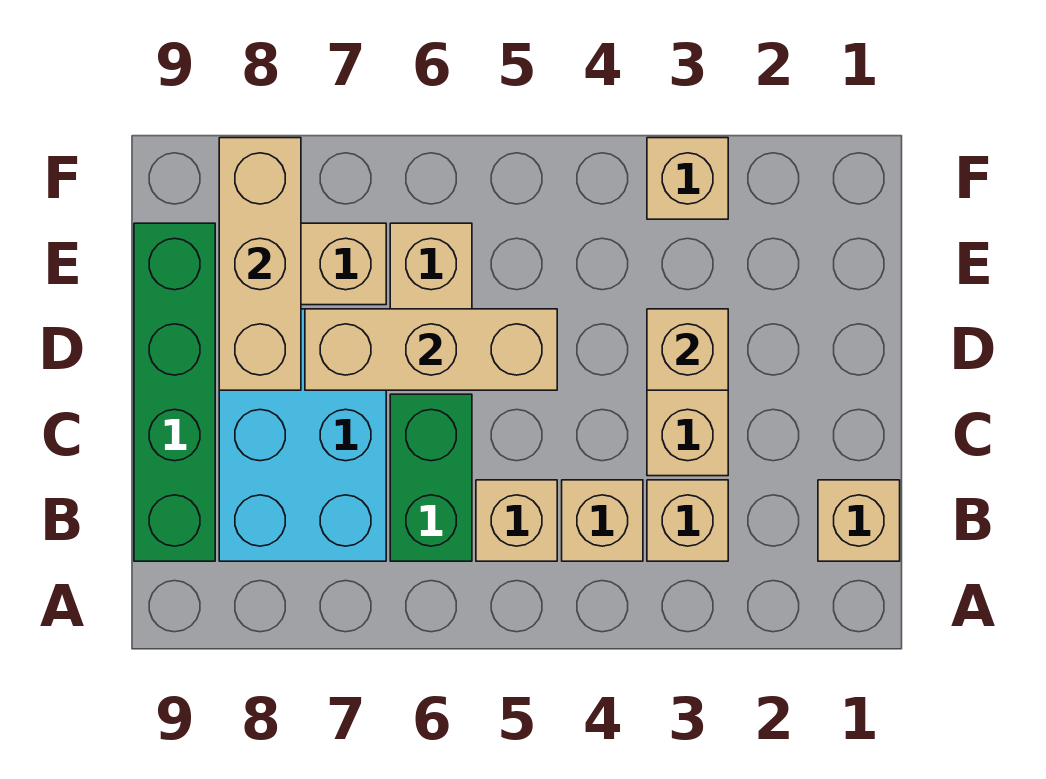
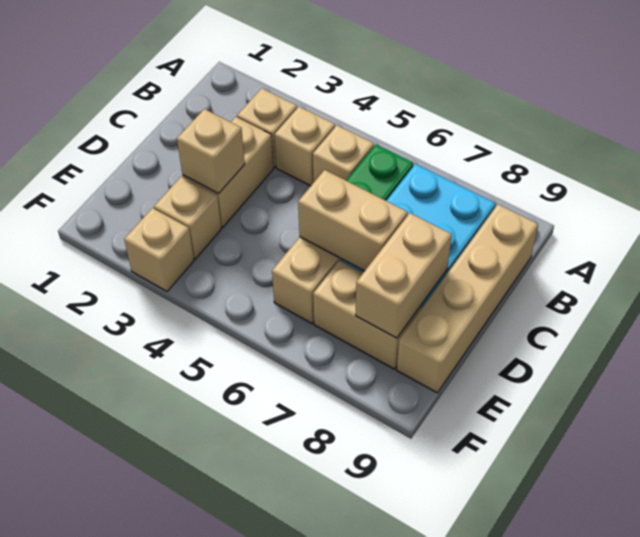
tan brick B1 level 1 -> tan brick E3 level 1
green brick B9:E9 level 1 -> tan brick B9:E9 level 1
tan brick D5:D7 level 2 -> tan brick D6:D7 level 2
tan brick D8:F8 level 2 -> tan brick D8:E8 level 2

